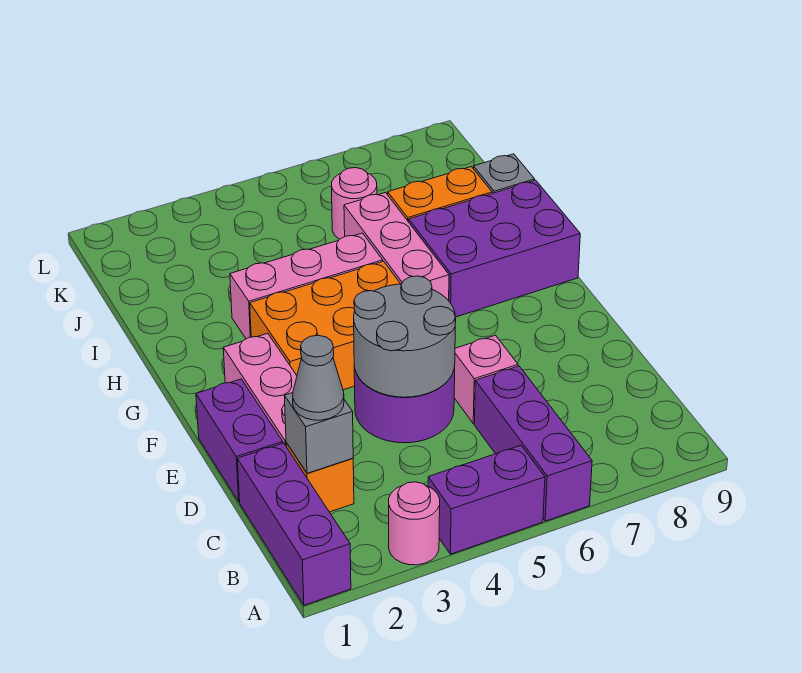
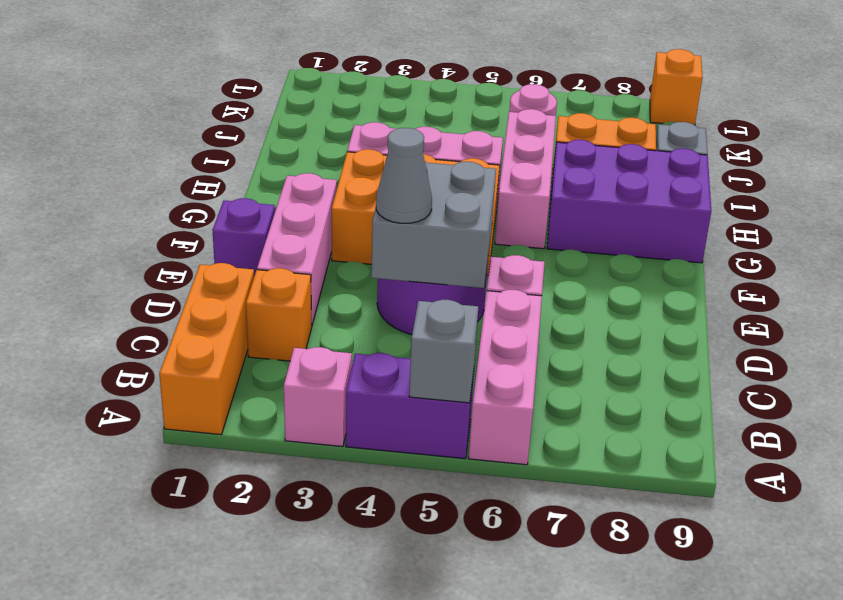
purple brick A1:C1 level 1 -> orange brick A1:C1 level 1
pink round brick A3 level 1 -> pink brick A3 level 1
purple brick A6:C6 level 1 -> pink brick A6:C6 level 1
grey brick C2 level 2 -> grey brick A5 level 2
grey cone C2 level 3 -> grey cone D4 level 3
purple brick D1:E1 level 1 -> purple brick E1 level 1
grey round brick D4:E5 level 2 -> grey brick D4:E5 level 2
none -> orange brick L9 level 1

